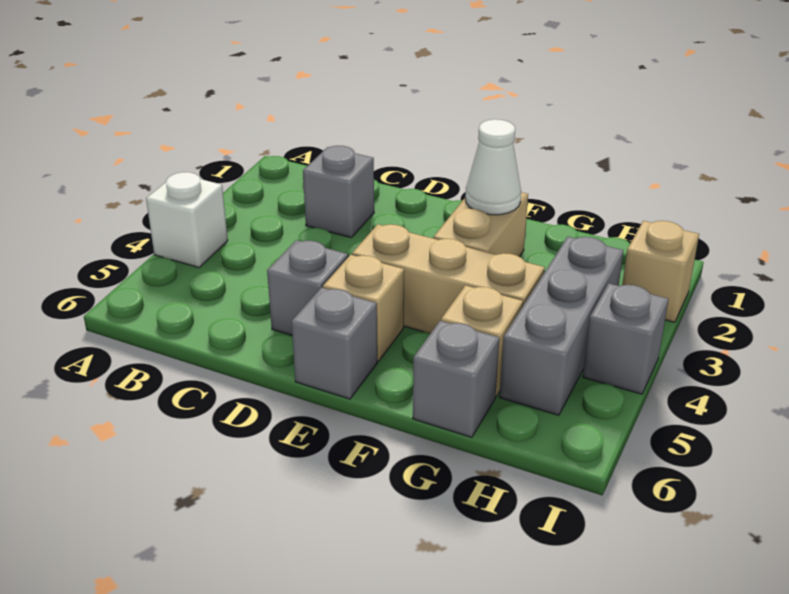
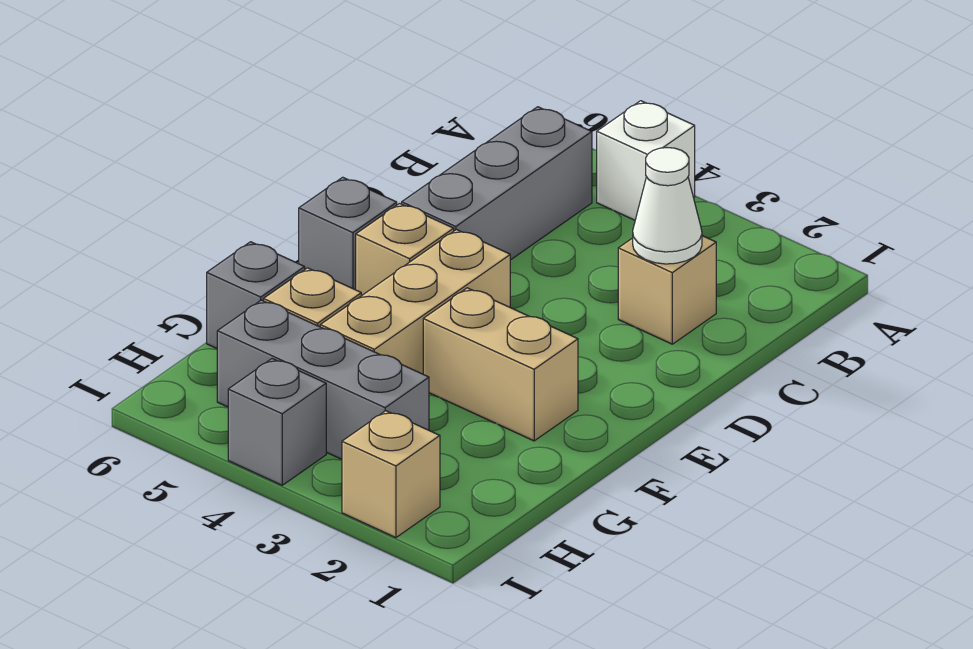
grey brick C2 level 1 -> tan brick C2 level 1
grey brick D5 level 1 -> grey brick B5:D5 level 1
white cone F2 level 2 -> white cone C2 level 2

